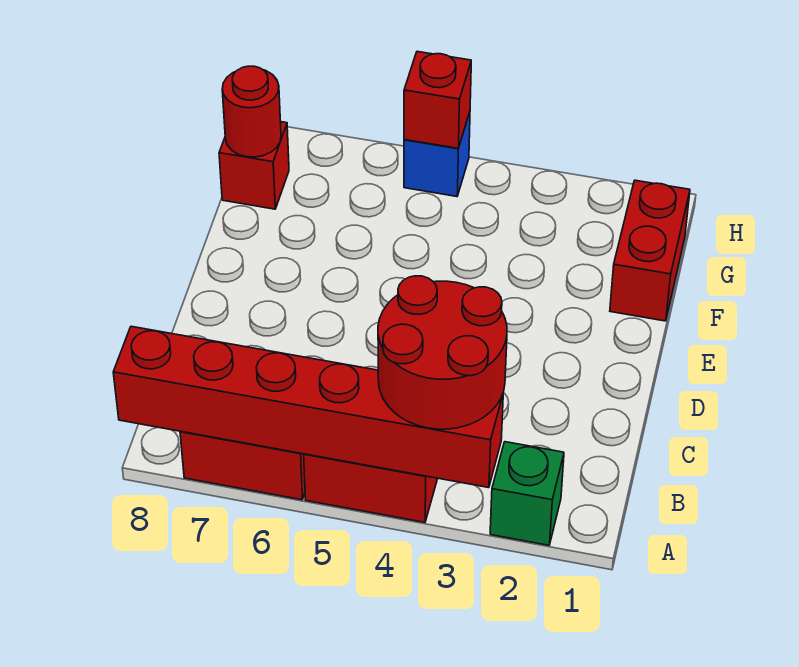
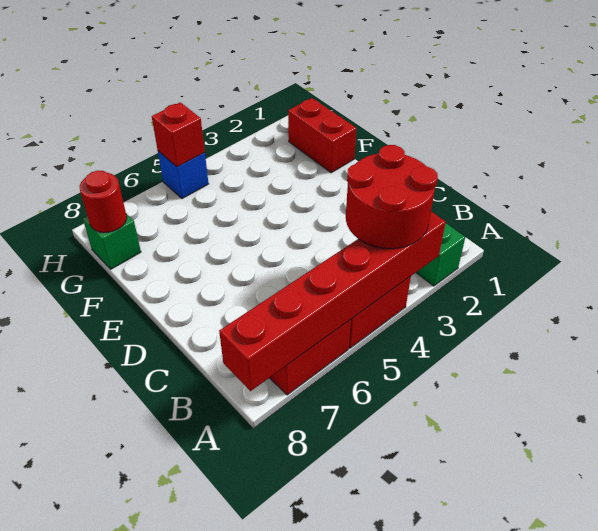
red brick G8 level 1 -> green brick G8 level 1

